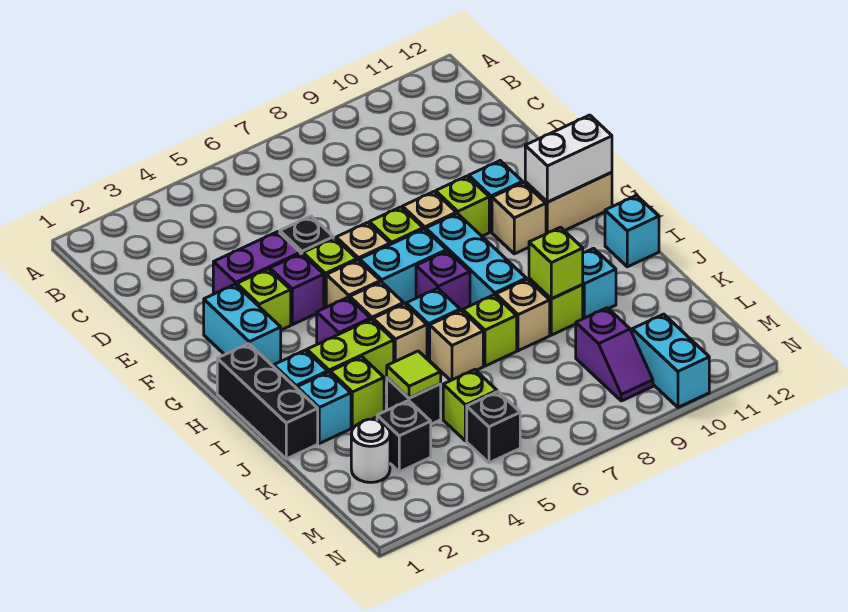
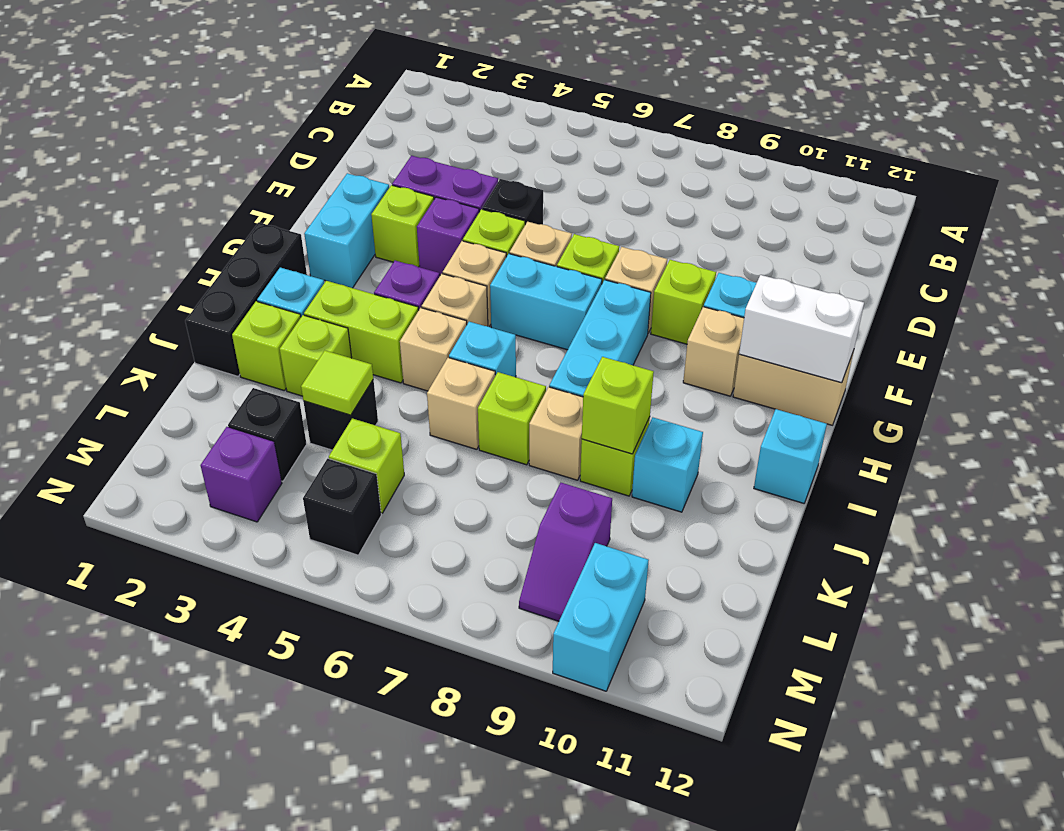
purple brick H7 level 1 -> purple brick M3 level 1
cyan brick J2 level 1 -> lime brick J2 level 1
white round brick L2 level 1 -> none

